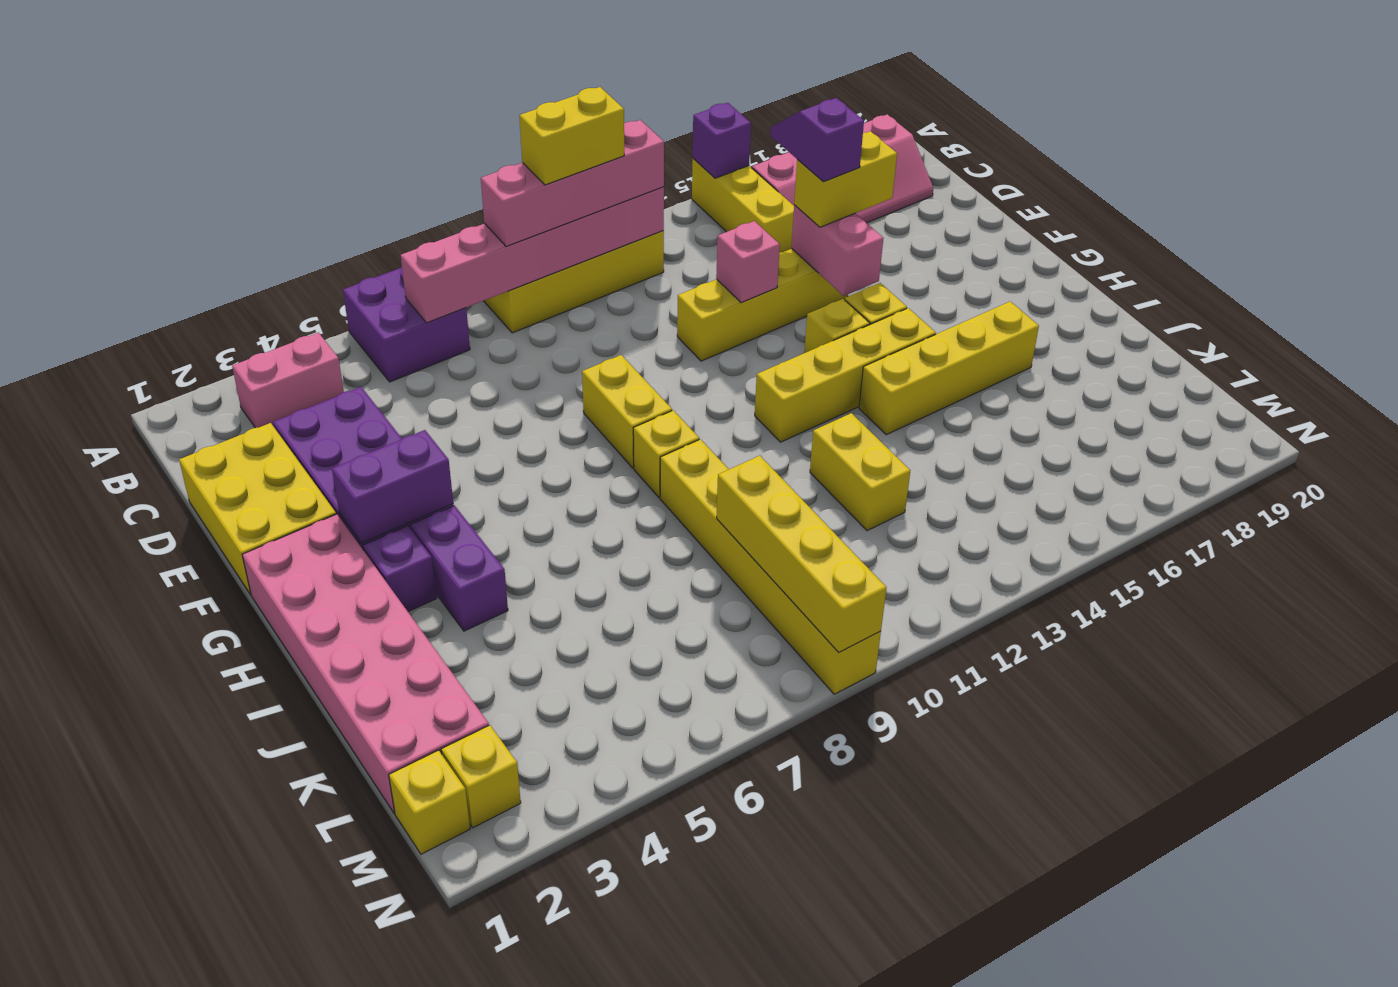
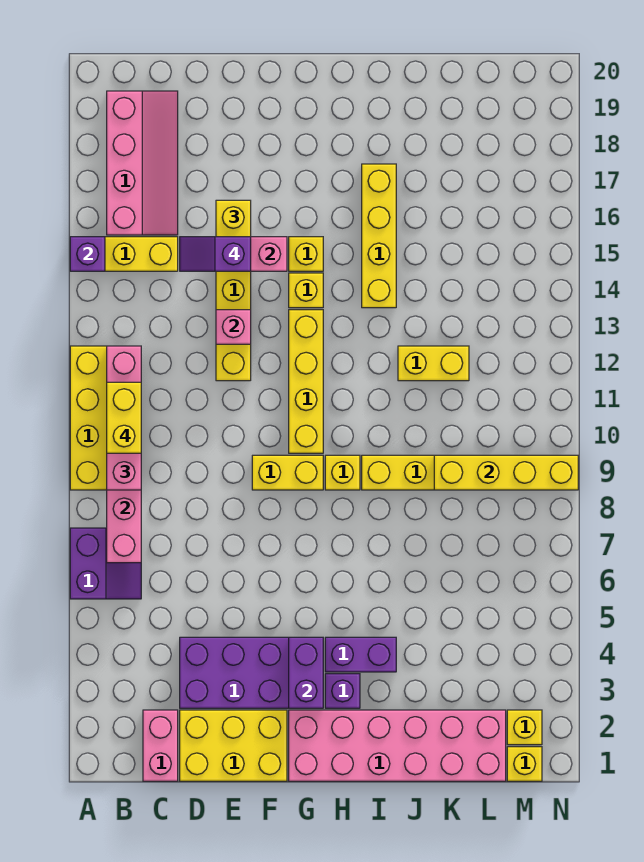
purple brick A6:B7 level 1 -> purple slope A6:B7 level 1 top A
pink brick B3:B4 level 1 -> pink brick C1:C2 level 1
yellow brick H12:H15 level 1 -> yellow brick G10:G13 level 1

